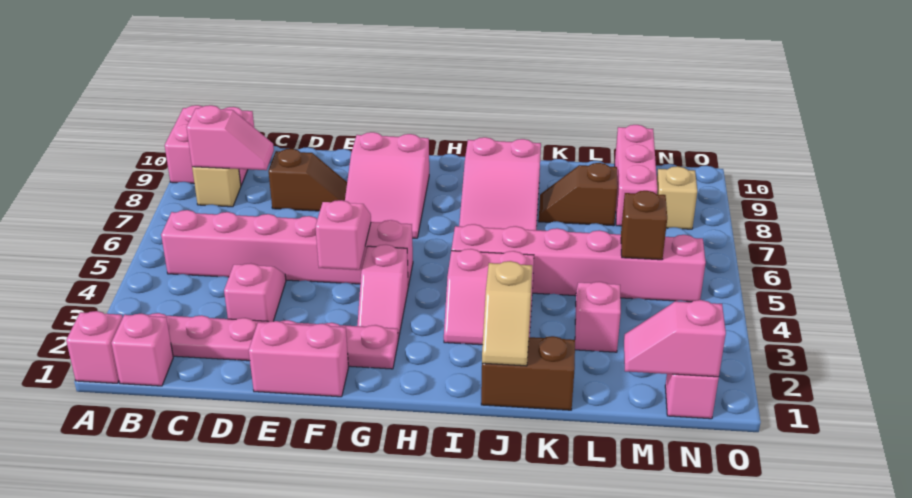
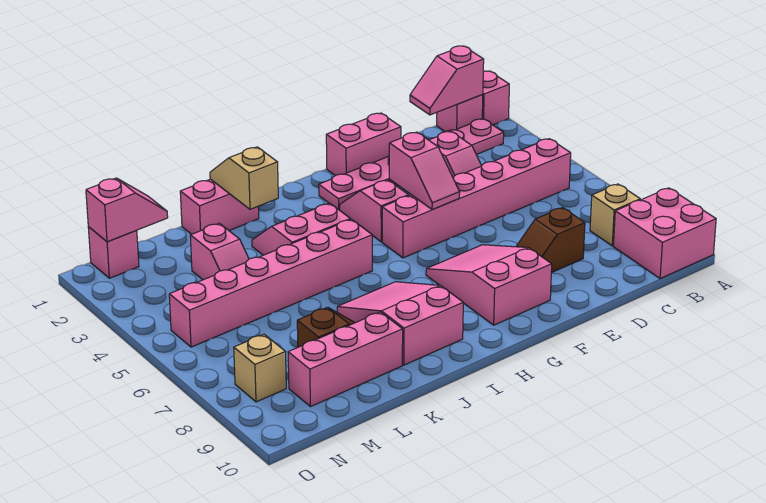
pink slope B8:C8 level 2 top B -> pink slope B1:C1 level 2 top B
brown brick J1:K1 level 1 -> pink brick J1:K1 level 1
brown brick M5 level 2 -> none
pink brick M8:M10 level 1 -> pink brick K9:M9 level 1

